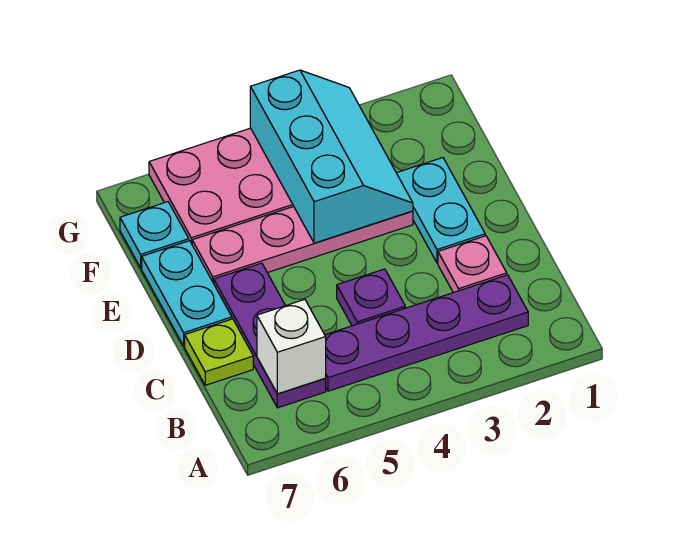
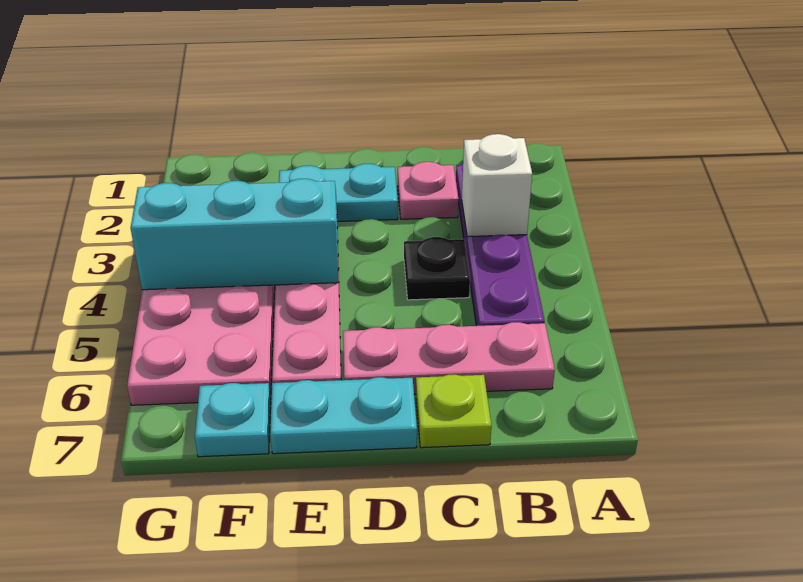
purple plate B6:D6 level 1 -> pink plate B6:D6 level 1
white brick B6 level 2 -> white brick B3 level 2
purple plate C4 level 1 -> black plate C4 level 1

